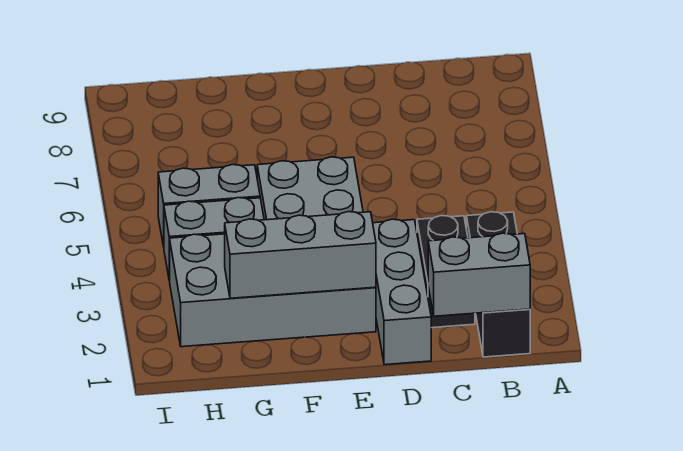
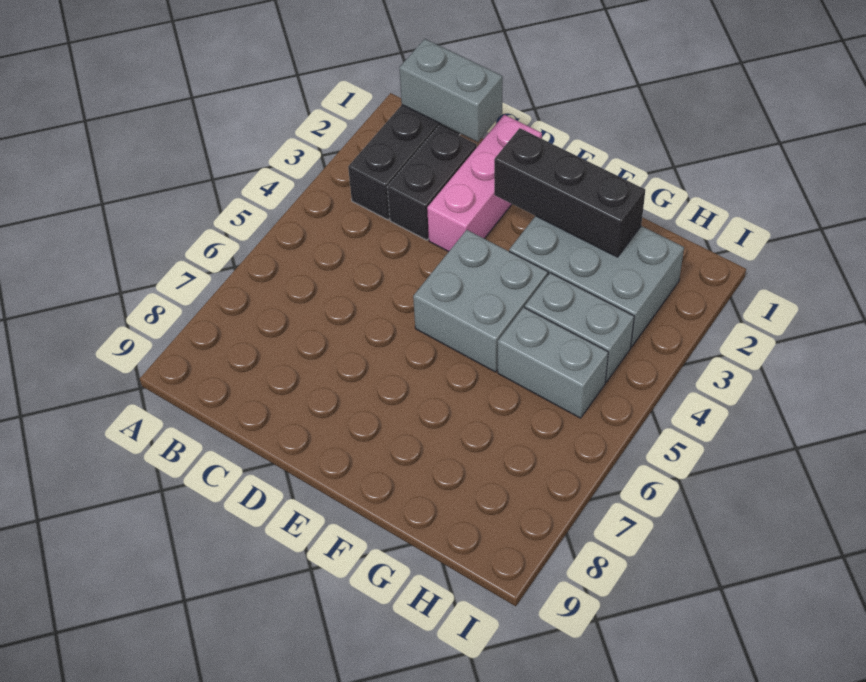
grey brick D1:D3 level 1 -> pink brick D1:D3 level 1
grey brick E2:H3 level 1 -> grey brick F2:H3 level 1
grey brick E2:G2 level 2 -> black brick E2:G2 level 2

